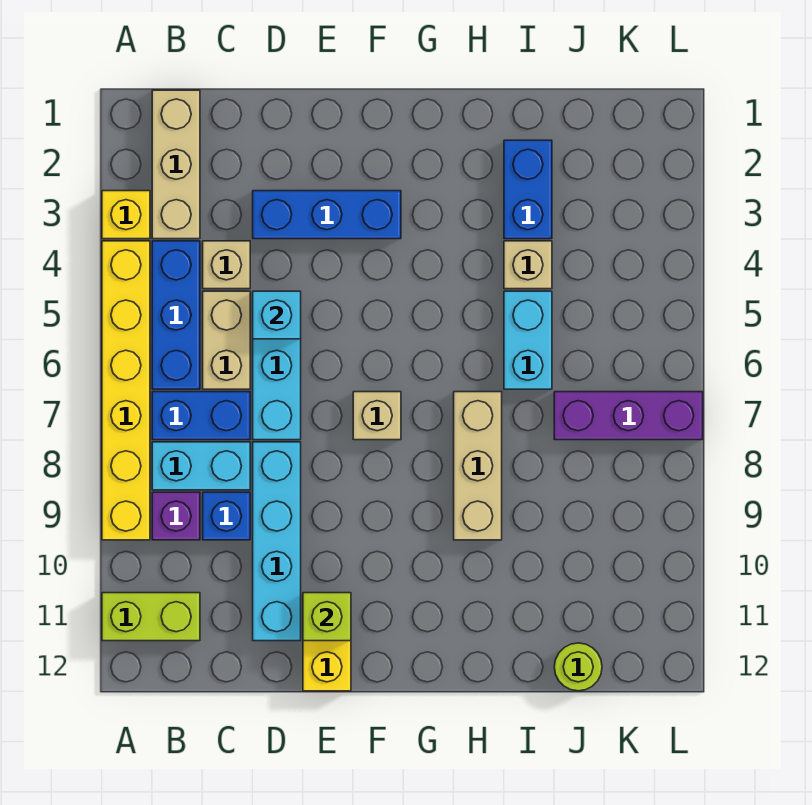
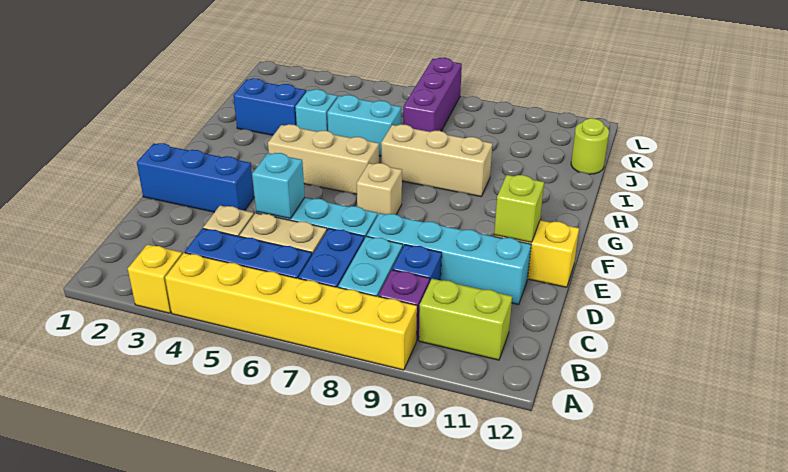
lime brick A11:B11 level 1 -> lime brick B10:B11 level 1
tan brick B1:B3 level 1 -> tan brick G4:G6 level 1
blue brick D3:F3 level 1 -> blue brick E1:E3 level 1
tan brick I4 level 1 -> cyan brick I4 level 1

